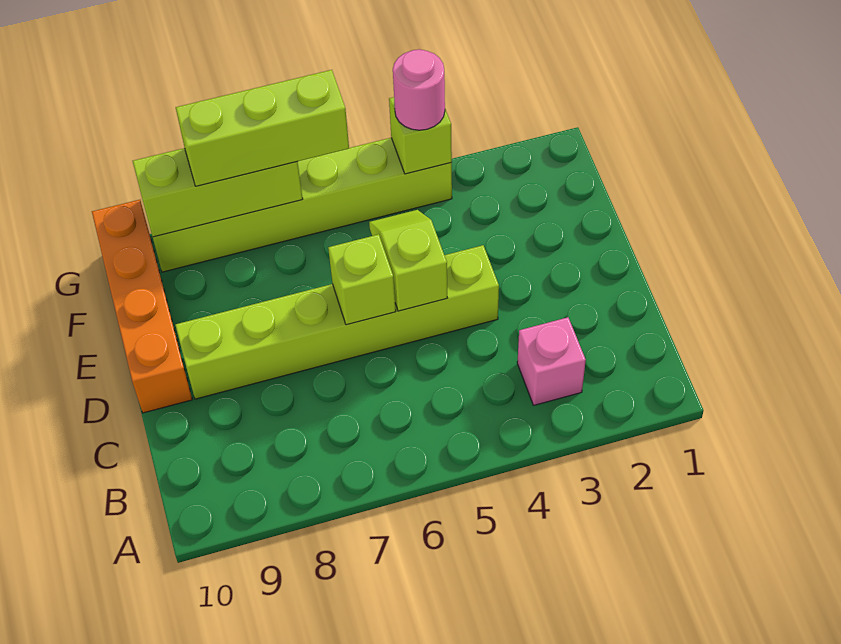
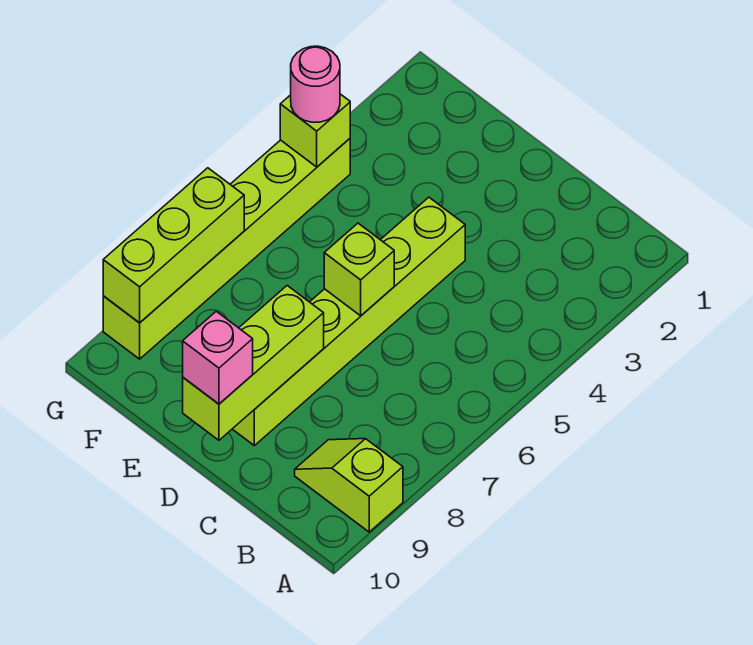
pink brick B3 level 1 -> pink brick D10 level 3
lime slope D5:E5 level 2 top D -> lime slope A9:B9 level 1 top A
orange brick D10:G10 level 1 -> none
lime brick G6:G8 level 3 -> lime brick D8:D10 level 2

